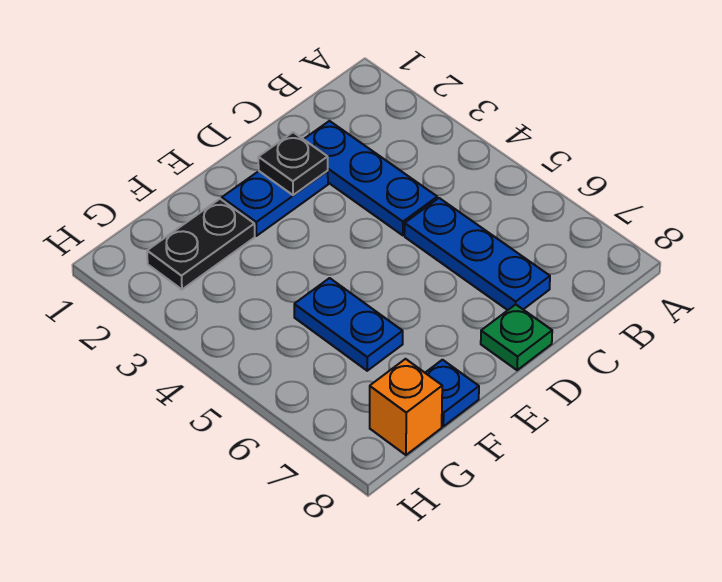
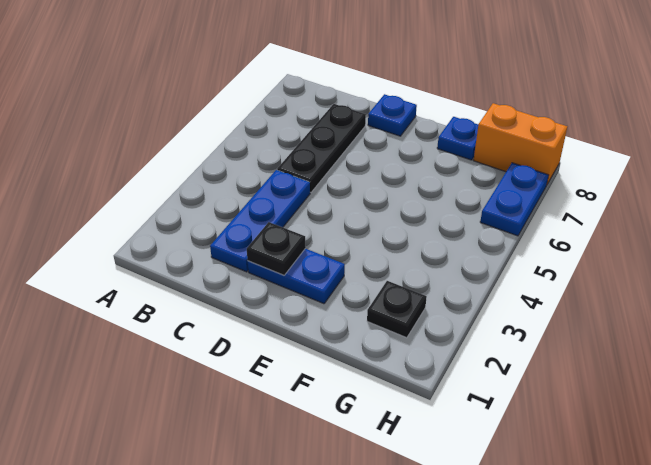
blue plate C5:C7 level 1 -> black plate C5:C7 level 1
green plate D8 level 1 -> blue plate D8 level 1
black plate F2:G2 level 1 -> black plate G2 level 1
blue plate F5:F6 level 1 -> blue plate H6:H7 level 1
orange brick G8 level 1 -> orange brick G8:H8 level 1

